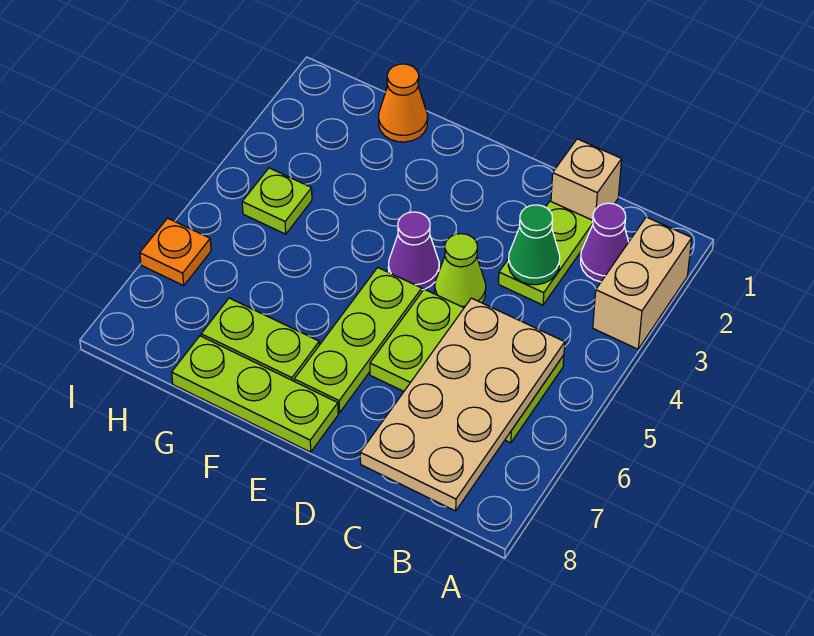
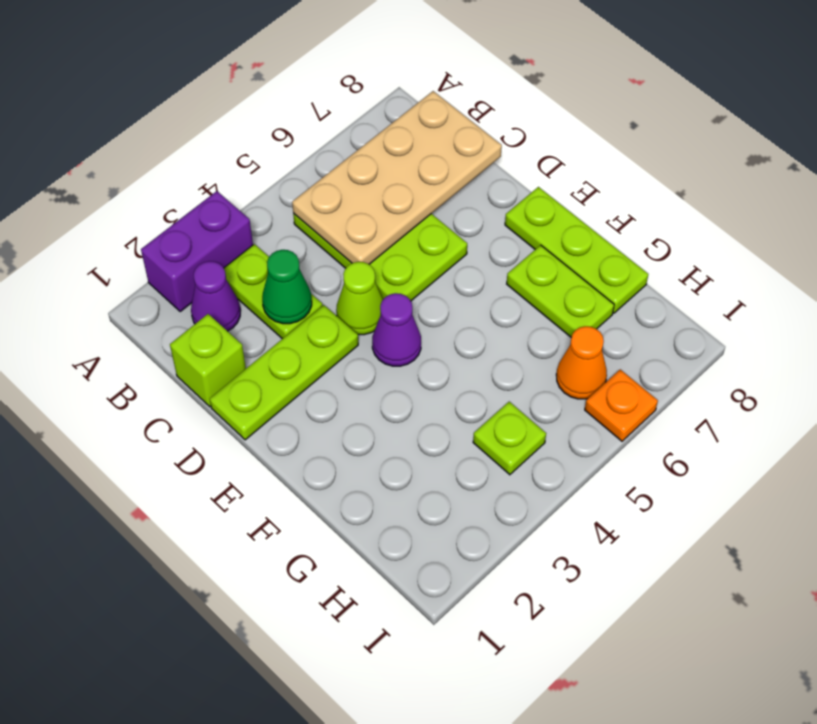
tan brick A2:A3 level 1 -> purple brick A2:A3 level 1
tan brick C1 level 1 -> lime brick C1 level 1
lime plate C2:C3 level 1 -> lime plate B3:C3 level 1
lime plate E5:E7 level 1 -> lime plate D1:D3 level 1
orange cone G1 level 1 -> orange cone H6 level 1

